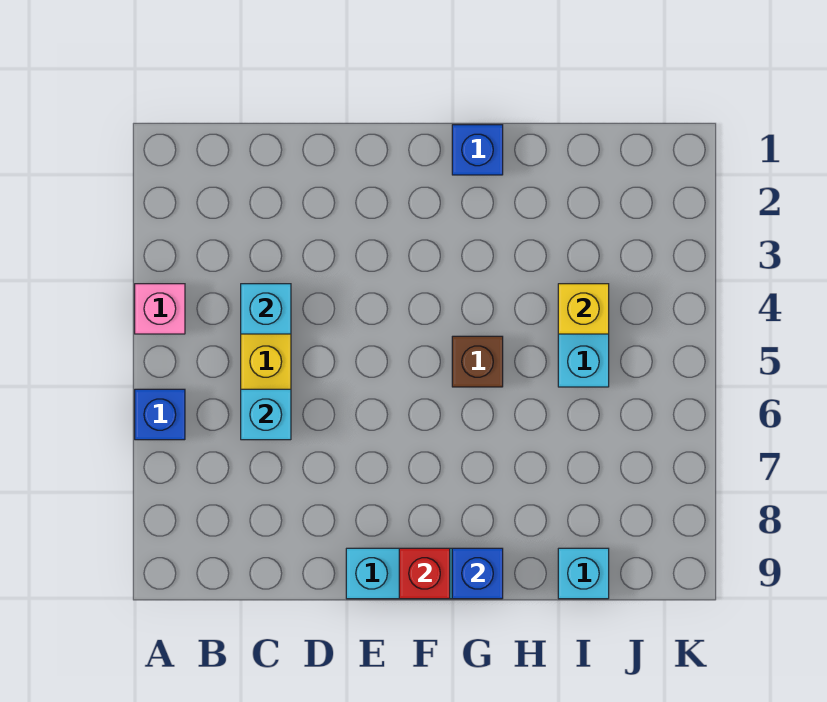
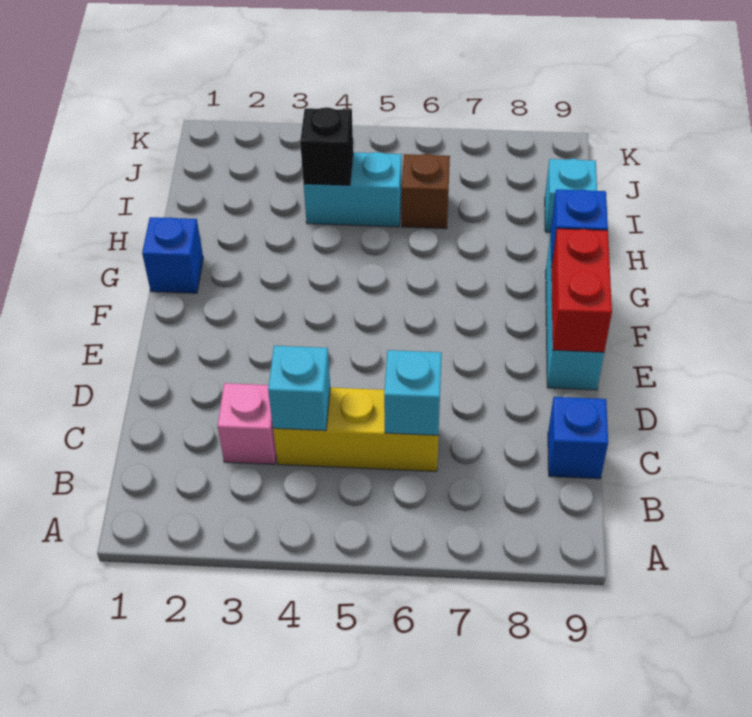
pink brick A4 level 1 -> pink brick C3 level 1
blue brick A6 level 1 -> blue brick C9 level 1
red brick F9 level 2 -> red brick E9:F9 level 2
brown brick G5 level 1 -> brown brick I6 level 1
yellow brick I4 level 2 -> black brick I4 level 2

